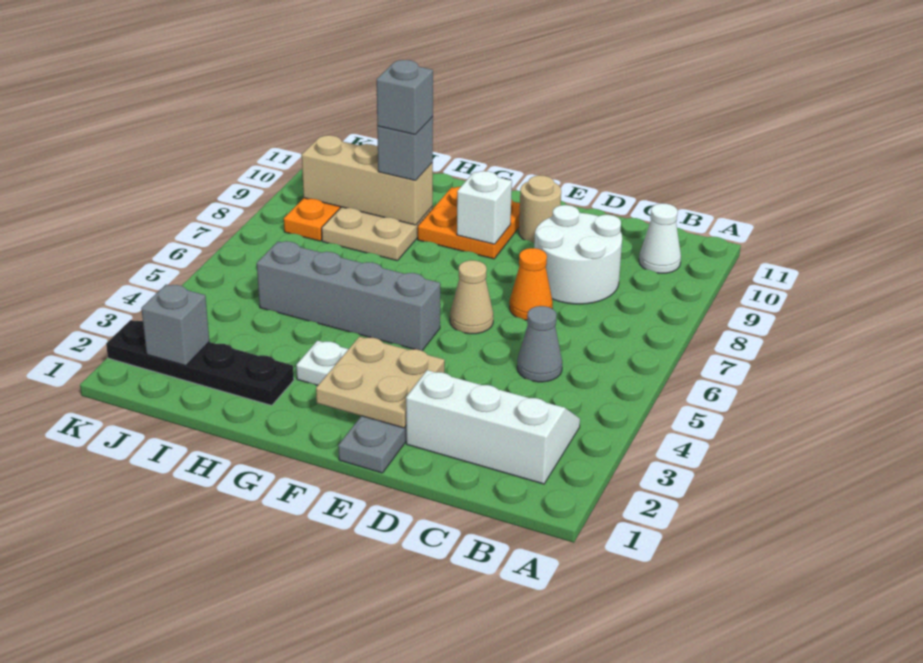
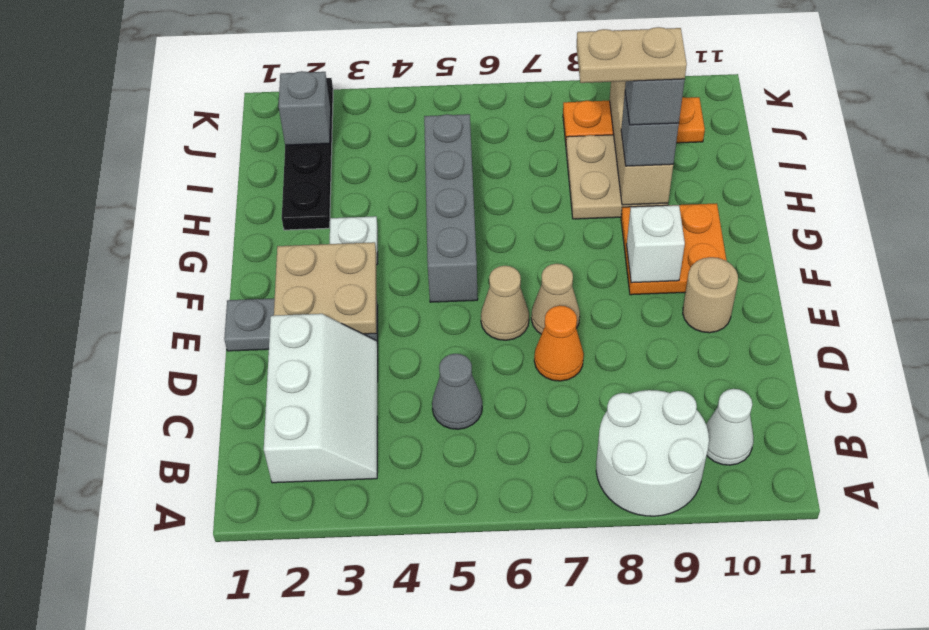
white round brick C8:D9 level 1 -> white round brick A8:B9 level 1
none -> tan cone E7 level 1
none -> tan plate H8:H9 level 5

